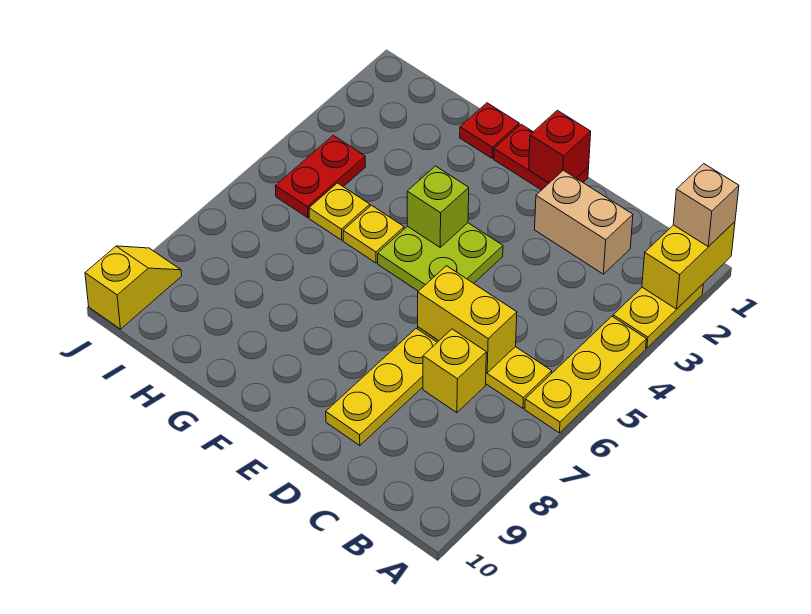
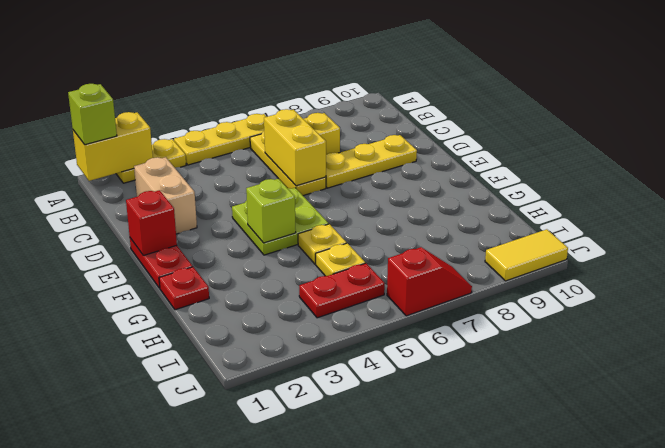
tan brick A1 level 3 -> lime brick A1 level 3
none -> red slope J6:J7 level 1 top 6
yellow slope J9:J10 level 1 top 10 -> yellow tile J9:J10 level 1

